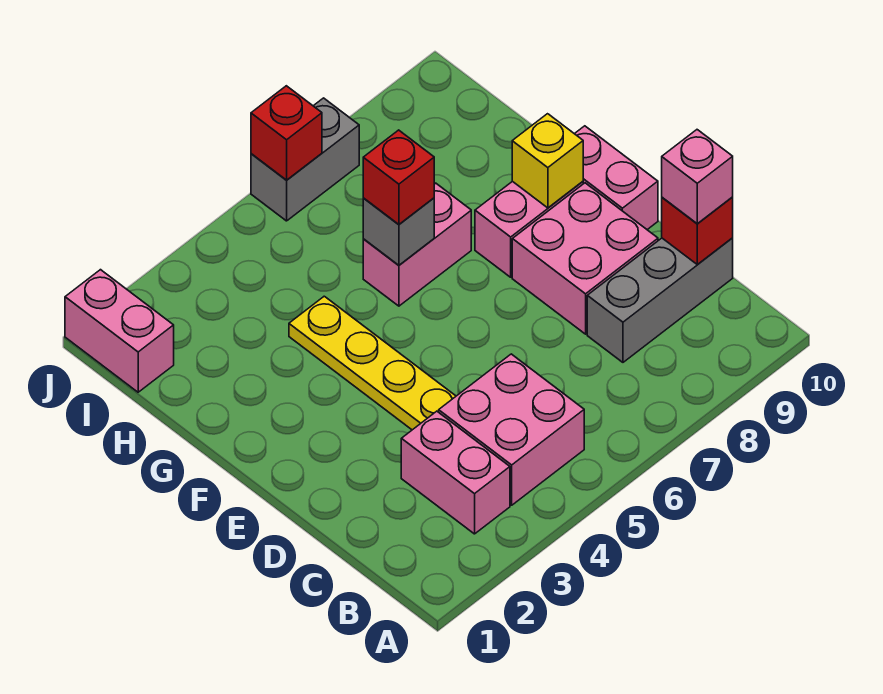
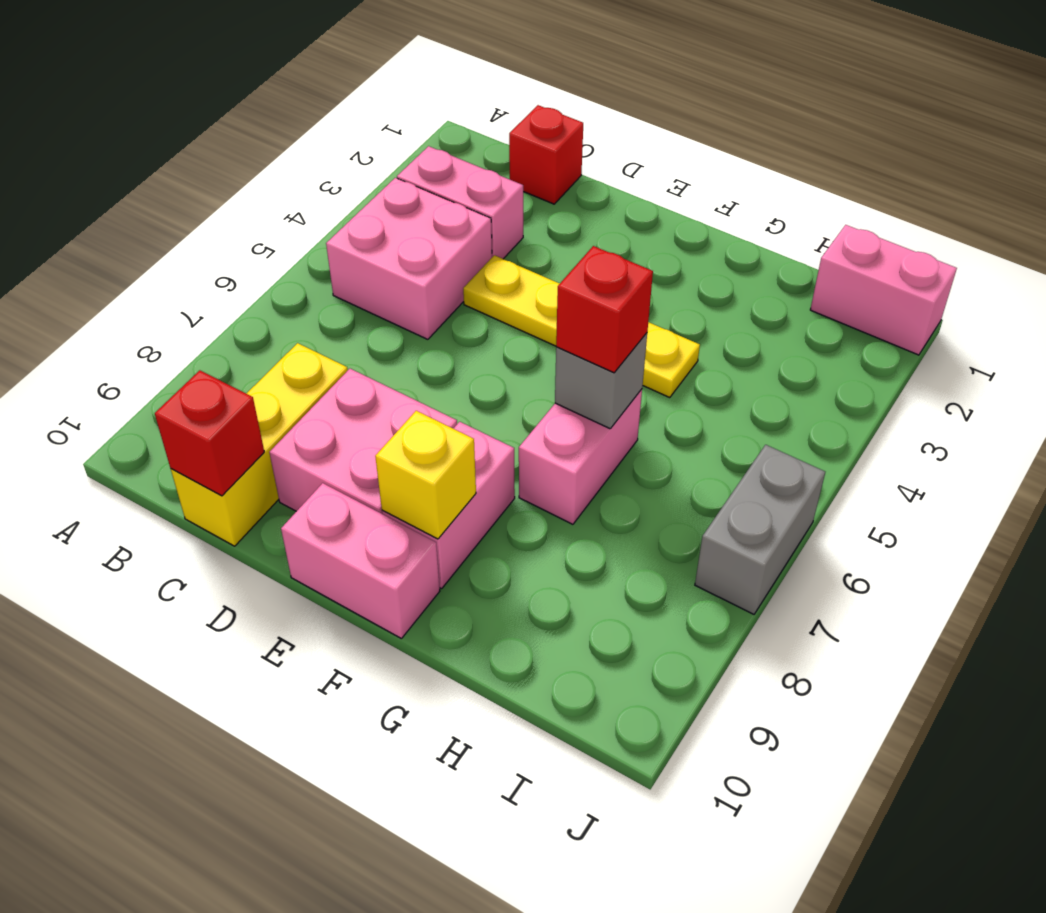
grey brick C8:C10 level 1 -> yellow brick C8:C10 level 1
pink brick C10 level 3 -> none
red brick J6 level 2 -> red brick C1 level 1

